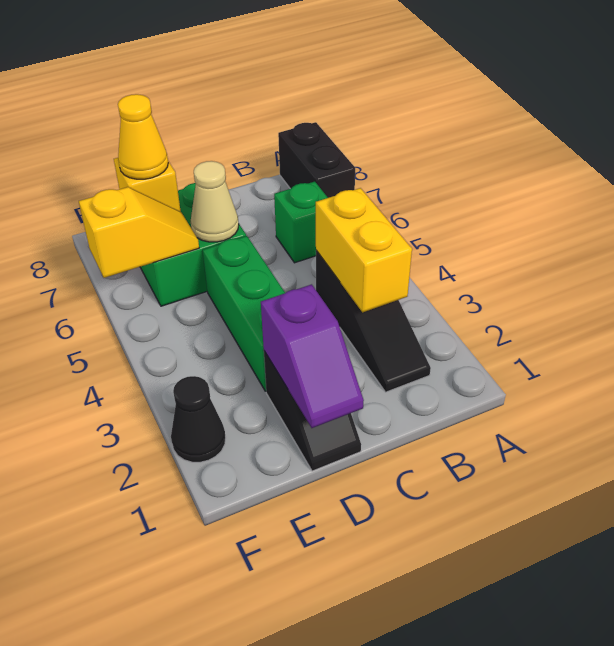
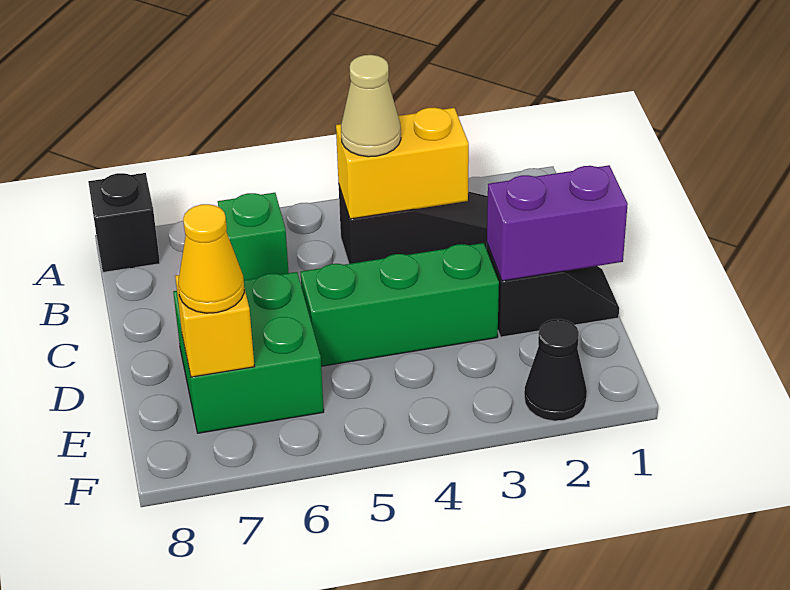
black brick A7:A8 level 1 -> black brick A8 level 1
purple slope D1:D2 level 2 top 2 -> purple brick D1:D2 level 2
tan cone D6 level 2 -> tan cone B4 level 3
yellow slope E6:F6 level 2 top F -> none

